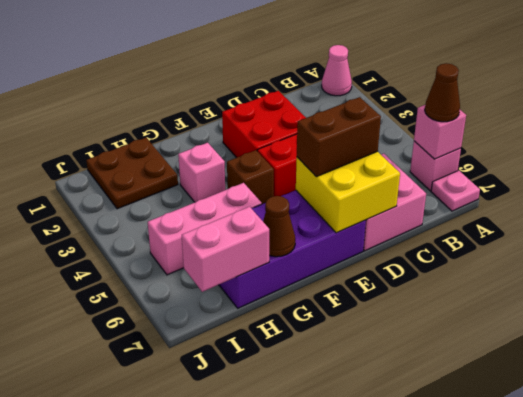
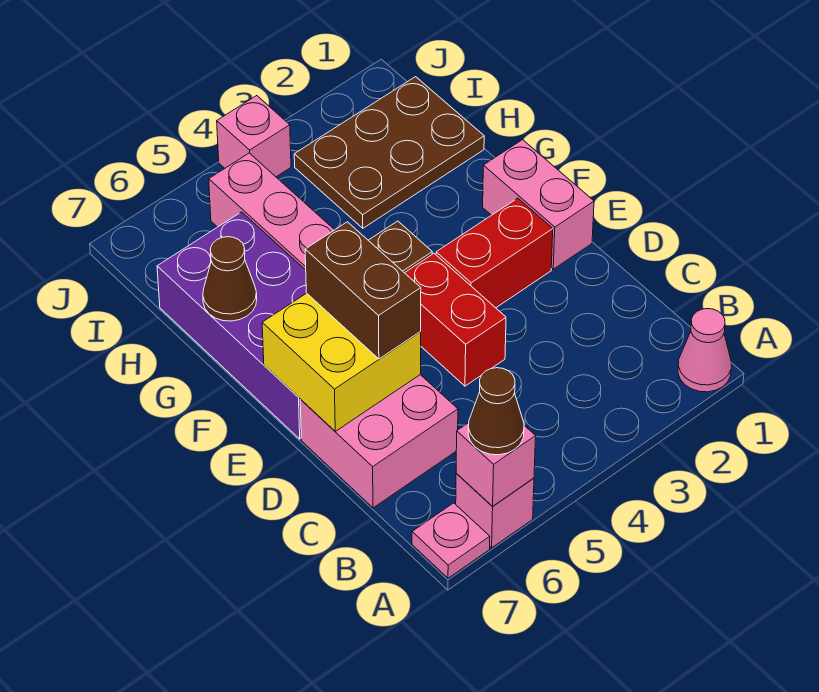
red brick D2:E3 level 1 -> red brick E2:E3 level 1
pink brick G3 level 1 -> pink brick J4 level 1
brown plate H1:I2 level 1 -> brown plate H1:I3 level 1
pink brick H7:I7 level 2 -> pink brick E1:F1 level 1

